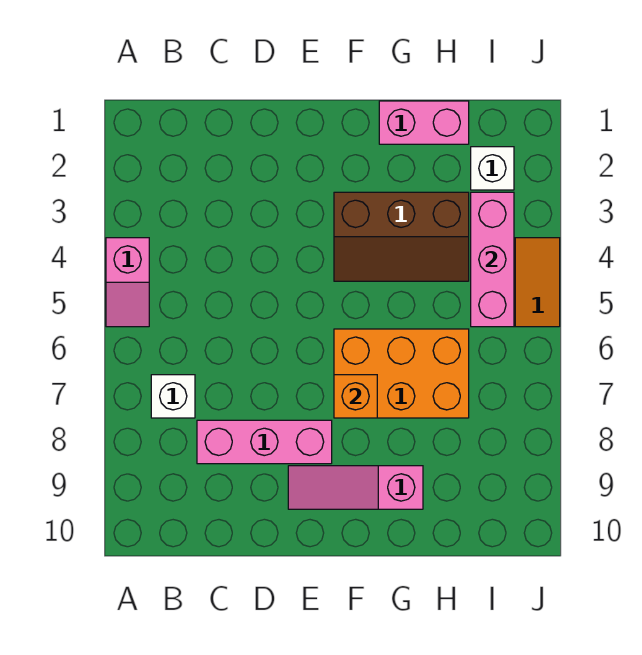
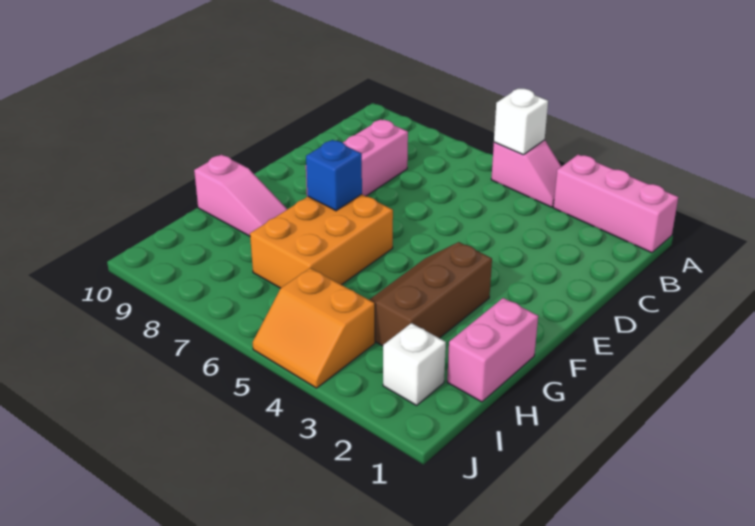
pink slope A4:A5 level 1 top 4 -> pink slope A4:A5 level 1 top 5
white brick B7 level 1 -> white brick A5 level 2
pink slope E9:G9 level 1 top G -> pink slope G8:G10 level 1 top 10
orange brick F7 level 2 -> blue brick F7 level 2
pink brick I3:I5 level 2 -> pink brick A1:A3 level 1

